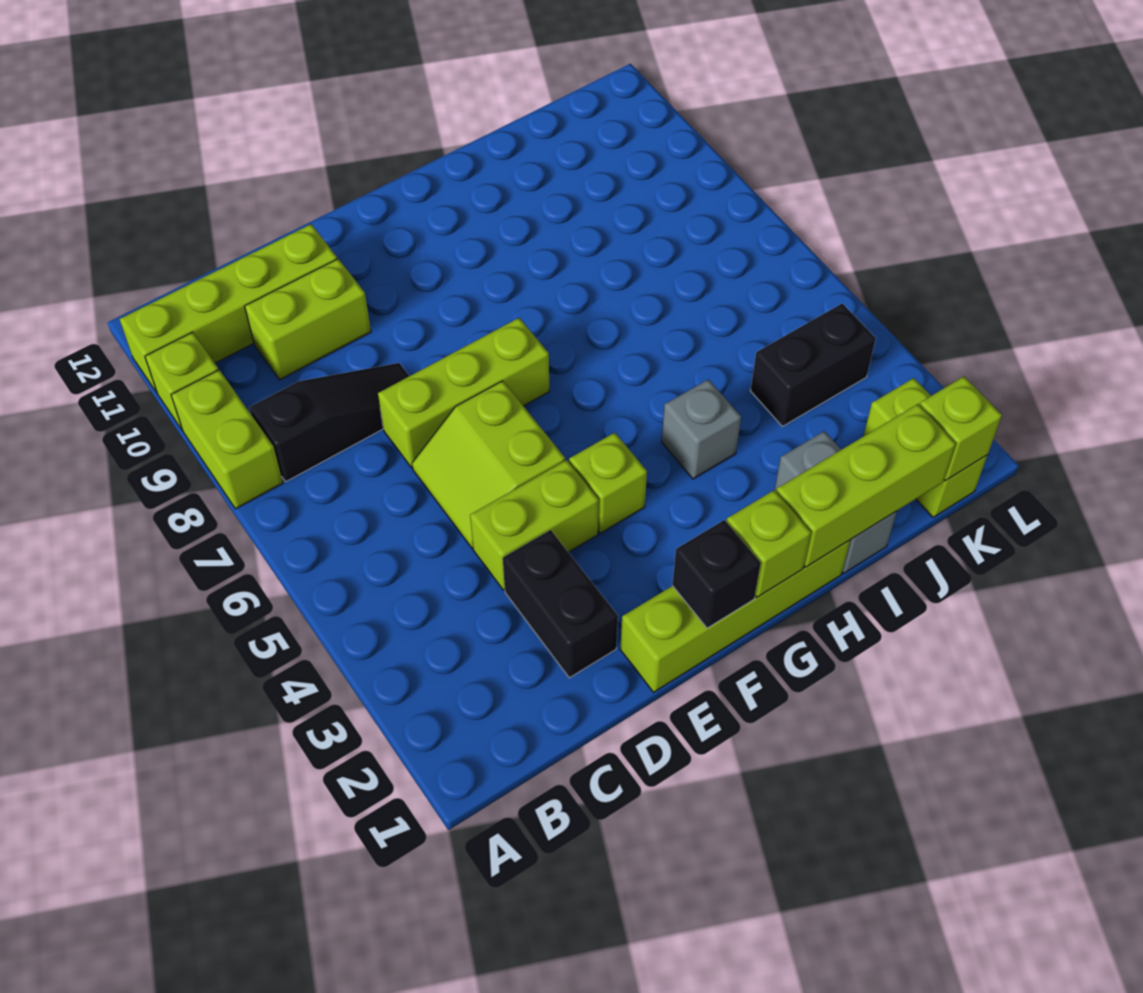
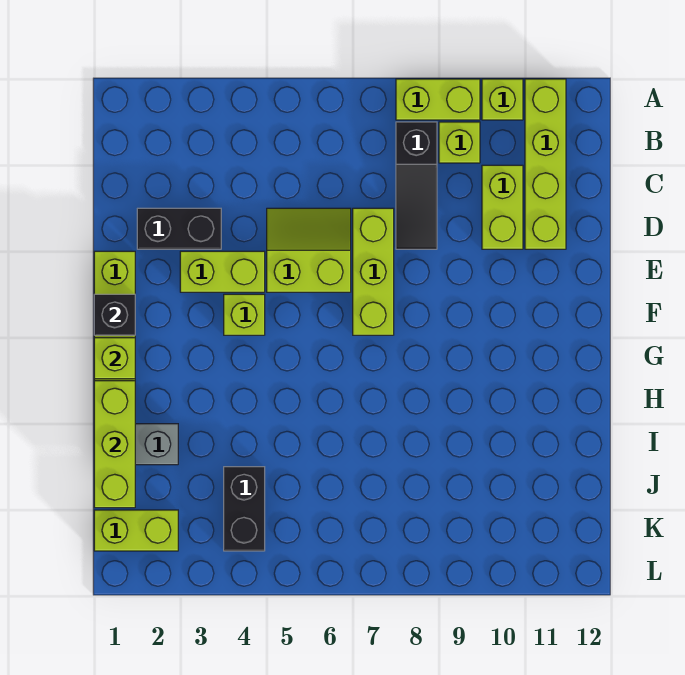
lime brick D4:E4 level 1 -> lime brick E3:E4 level 1
grey brick H4 level 1 -> none
lime brick K1 level 2 -> lime brick B9 level 1

